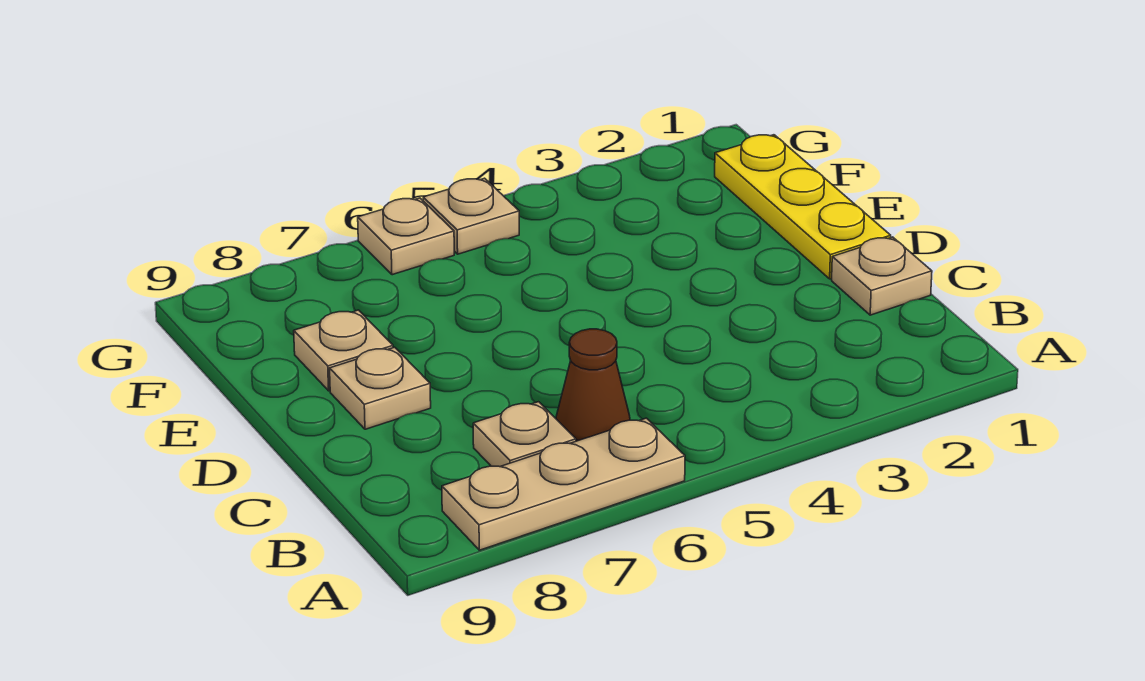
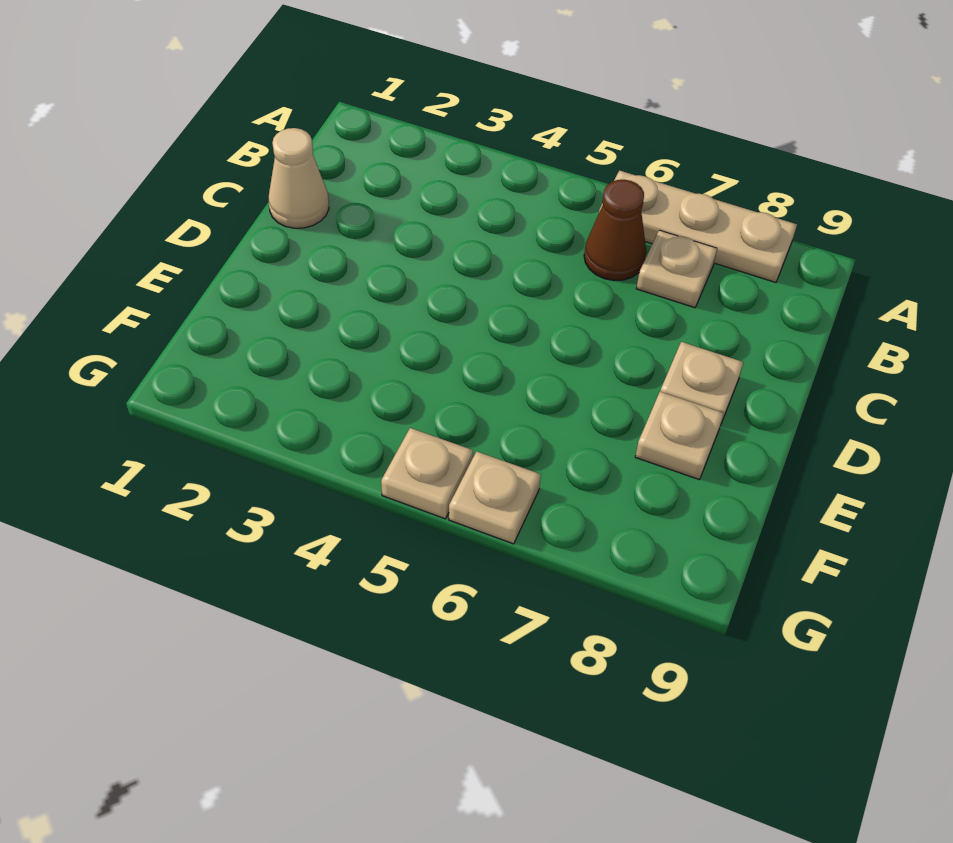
tan plate C1 level 1 -> tan cone C1 level 1
yellow plate D1:F1 level 1 -> none

